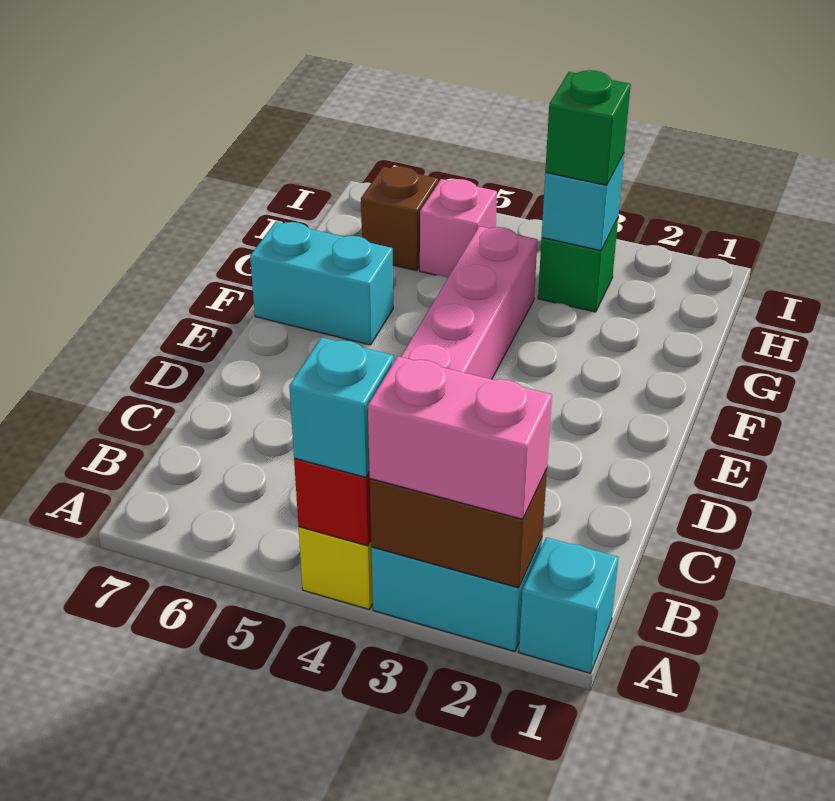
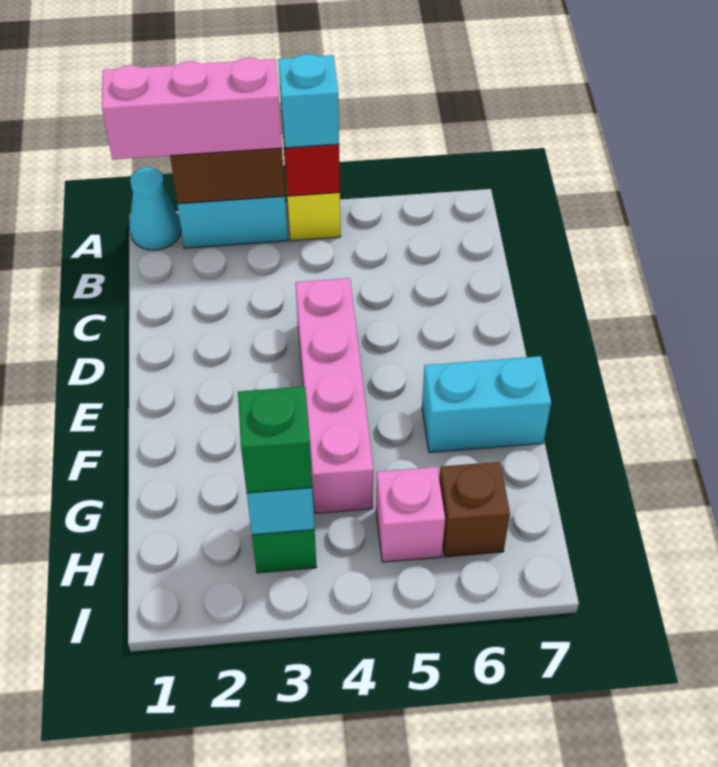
cyan brick A1 level 1 -> cyan cone A1 level 1
pink brick A2:A3 level 3 -> pink brick A1:A3 level 3

